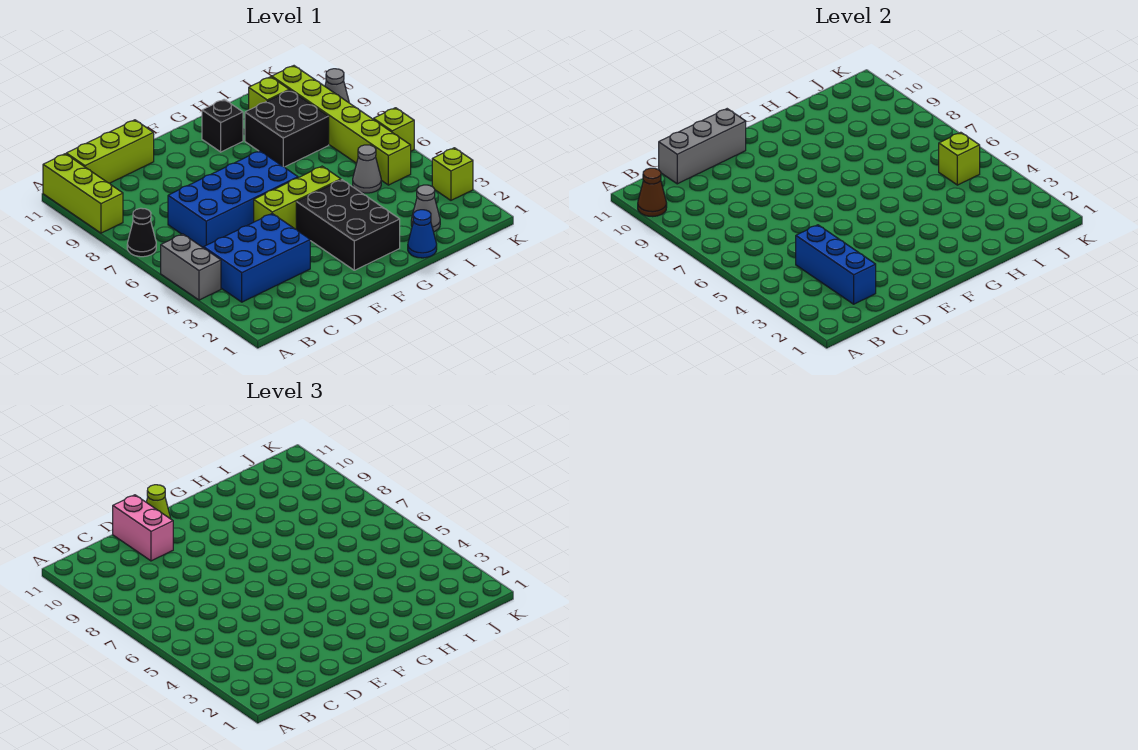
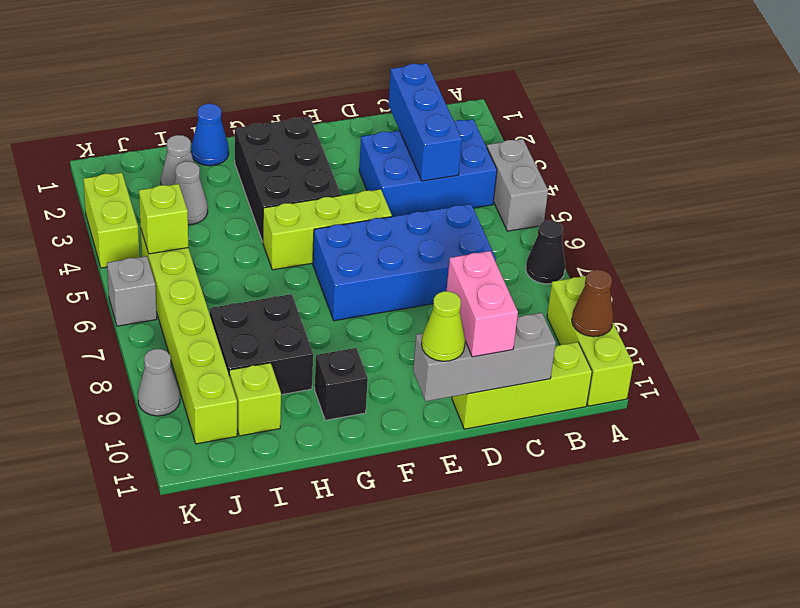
grey cone I5 level 1 -> grey cone I3 level 1
lime brick K3 level 1 -> lime brick K3:K4 level 1
lime brick K6 level 1 -> grey brick K6 level 1

